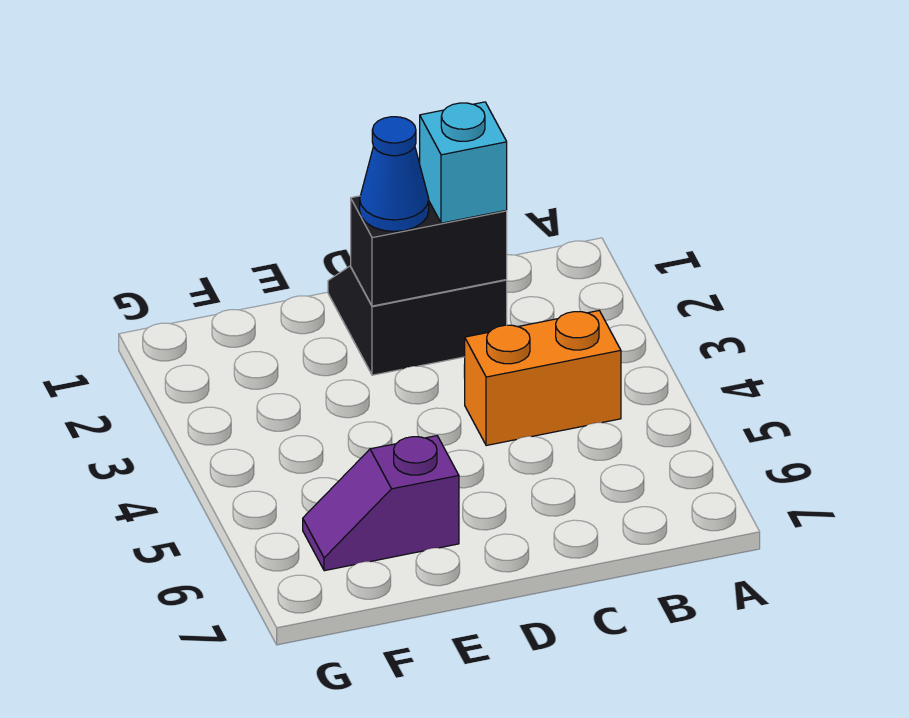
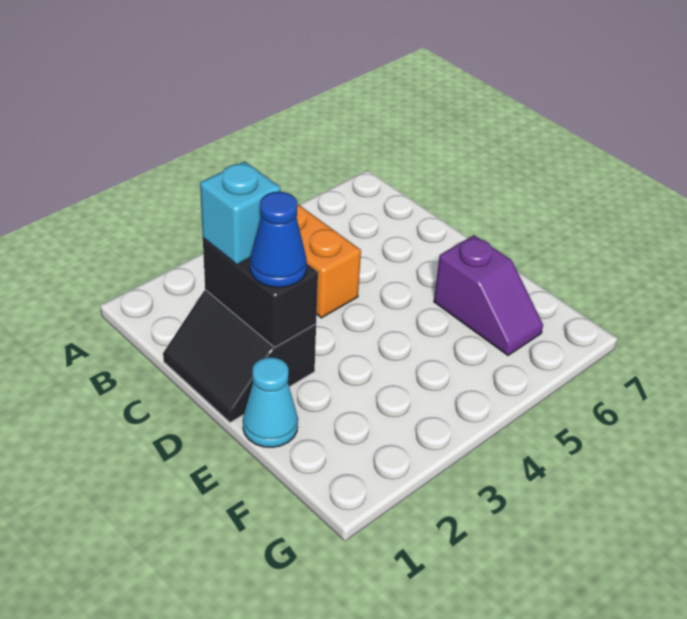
none -> cyan cone E1 level 1

